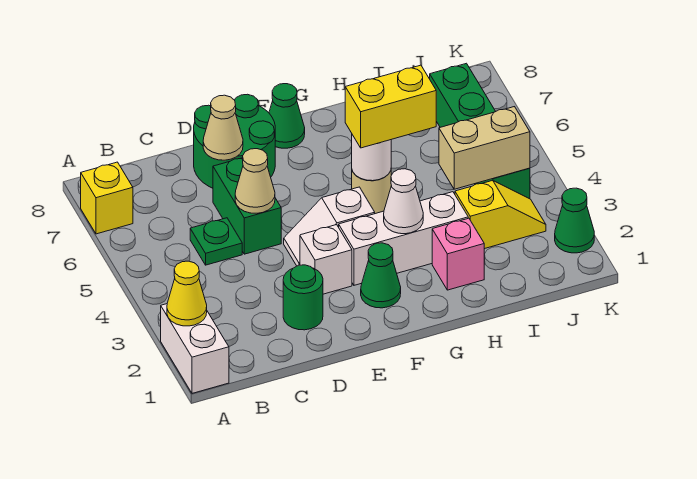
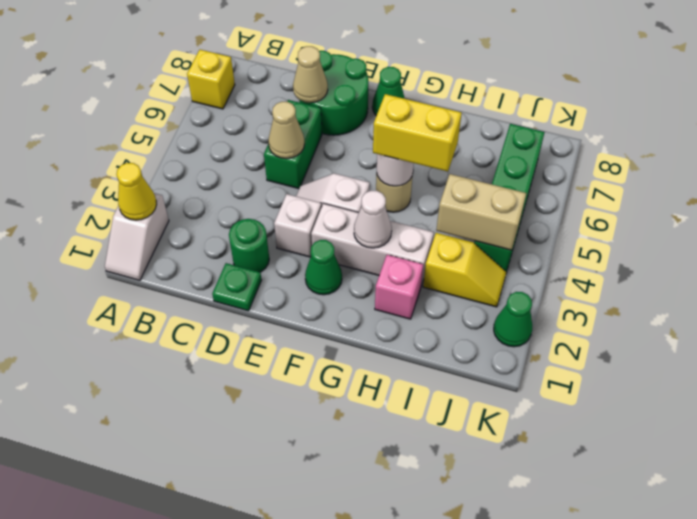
white brick A1:A2 level 1 -> white slope A1:A2 level 1 top 2
green plate C5 level 1 -> green plate D1 level 1

